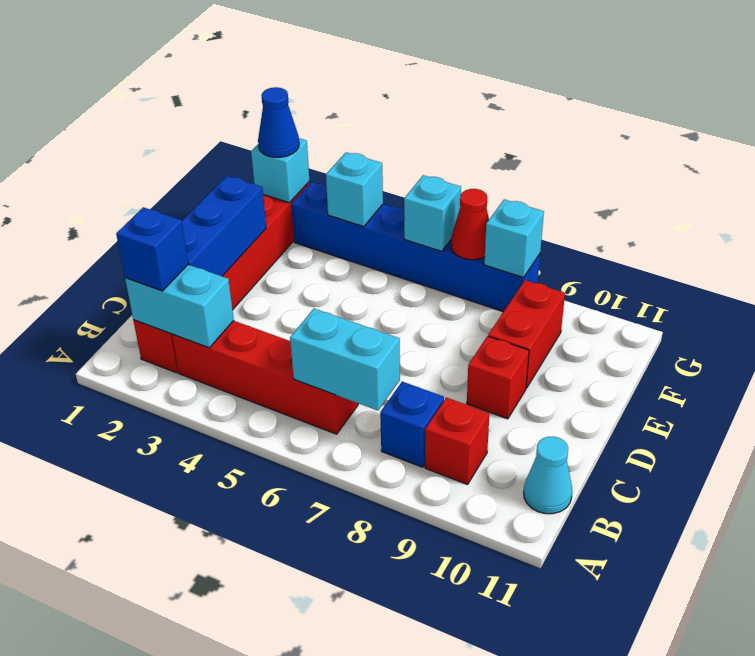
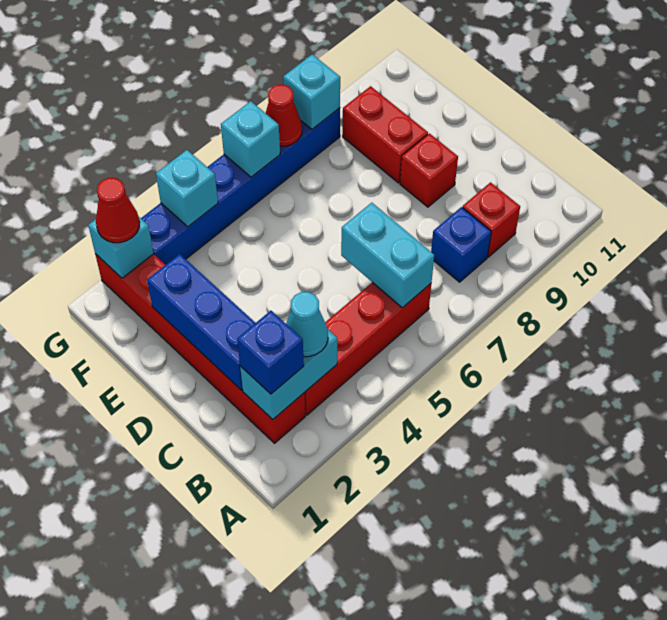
cyan brick B6:B7 level 2 -> cyan brick B6:C6 level 2
cyan cone B11 level 1 -> cyan cone B3 level 3
blue cone G2 level 3 -> red cone G2 level 3

